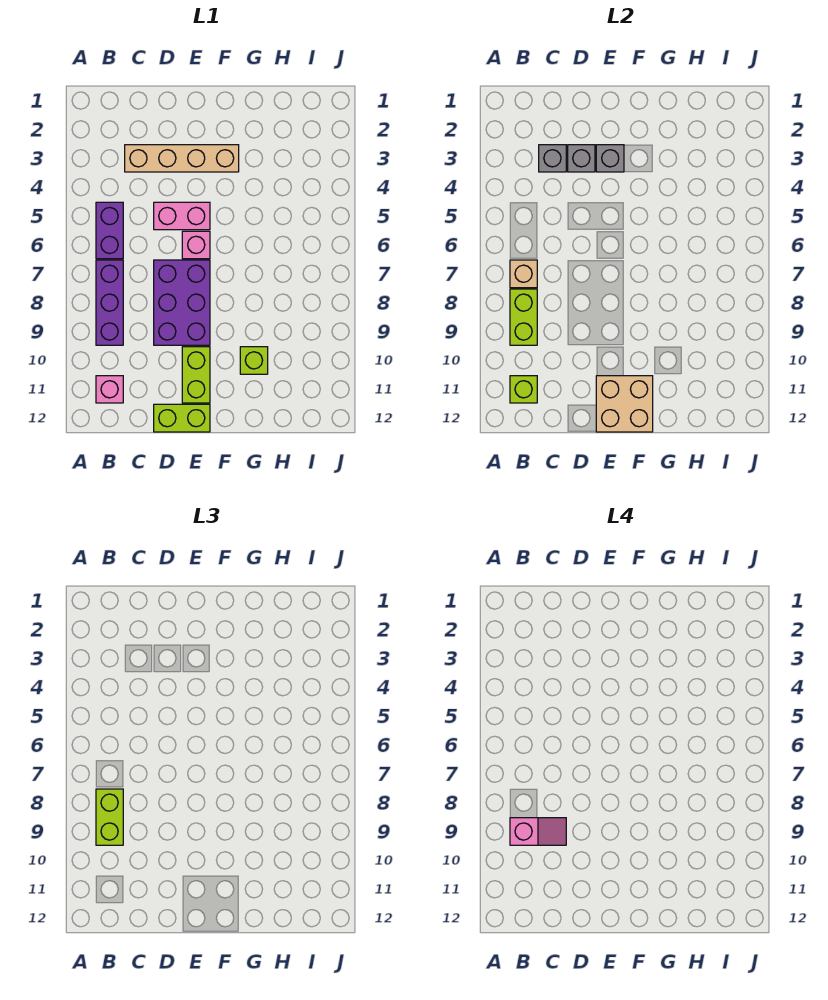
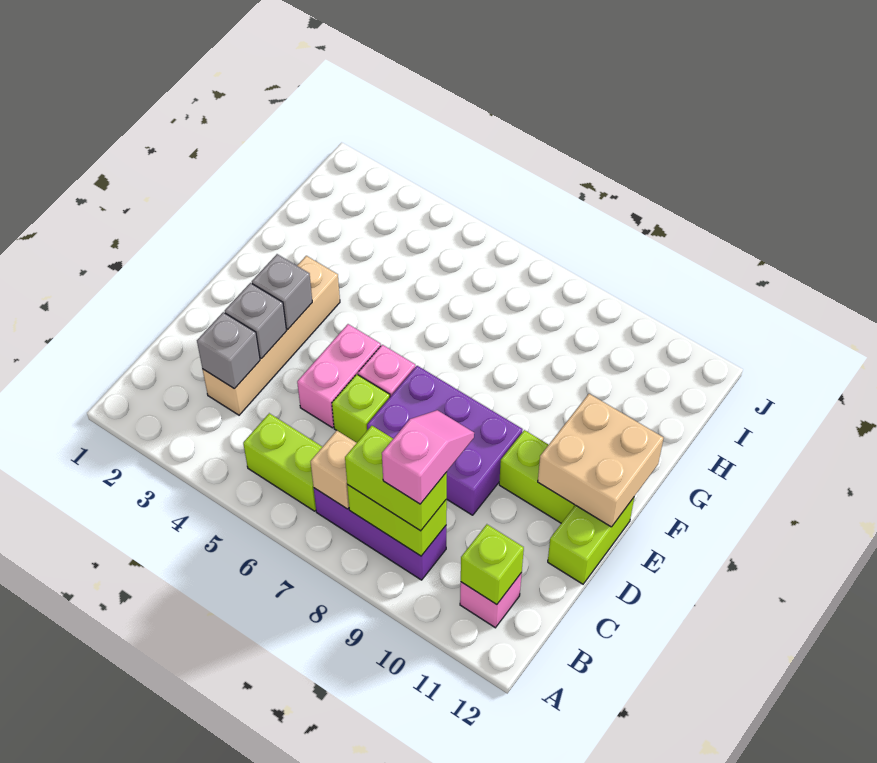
purple brick B5:B6 level 1 -> lime brick B5:B6 level 1
lime brick G10 level 1 -> lime brick D6 level 1

